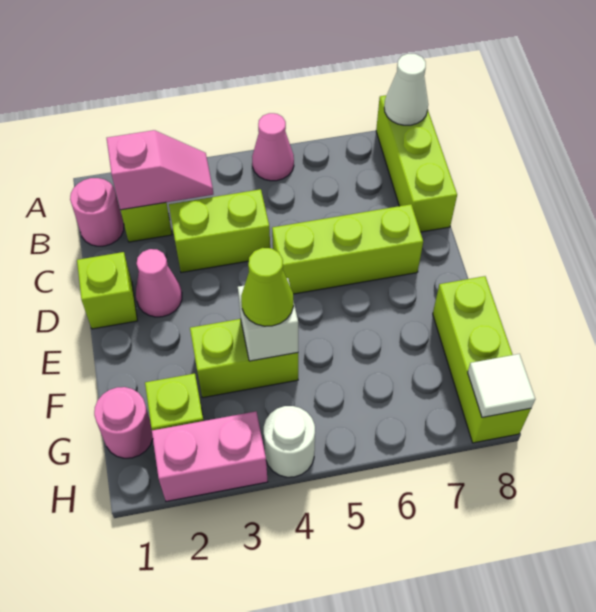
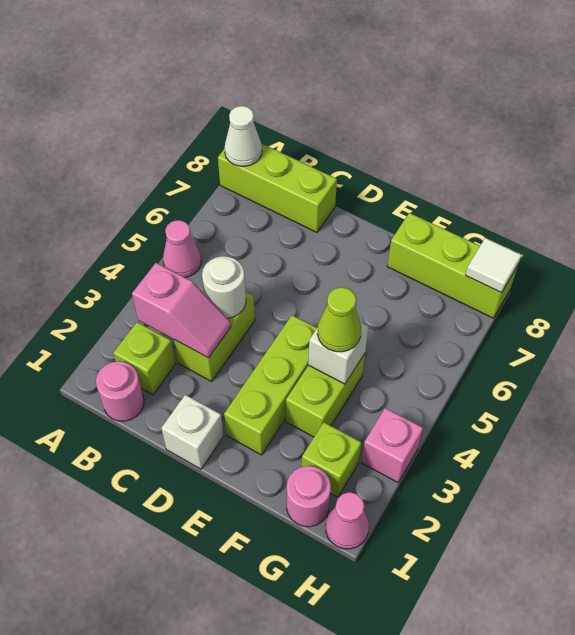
pink slope B2:B3 level 2 top 2 -> pink slope B3:C3 level 2 top B
lime brick D1 level 1 -> white brick D1 level 1
pink cone D2 level 1 -> pink cone H1 level 1
lime brick D5:D7 level 1 -> lime brick E2:E4 level 1
pink brick H2:H3 level 1 -> pink brick H3 level 1
white round brick H4 level 1 -> white round brick C4 level 2

